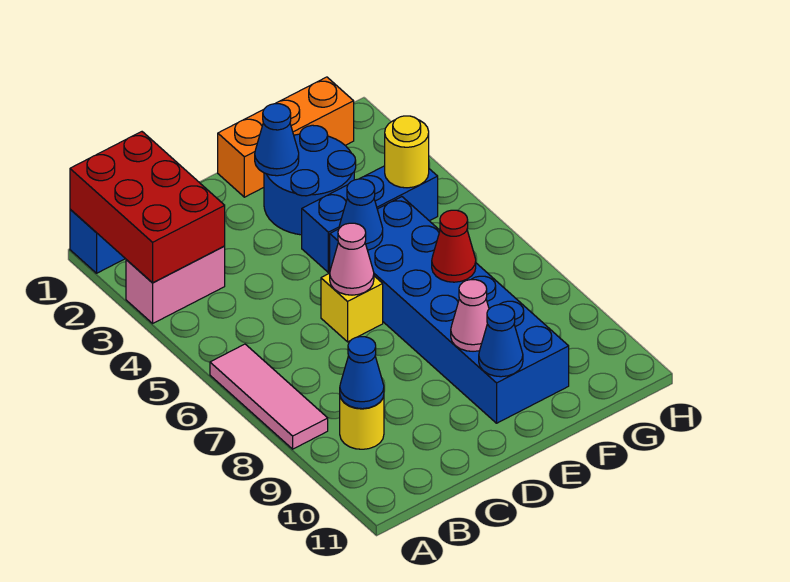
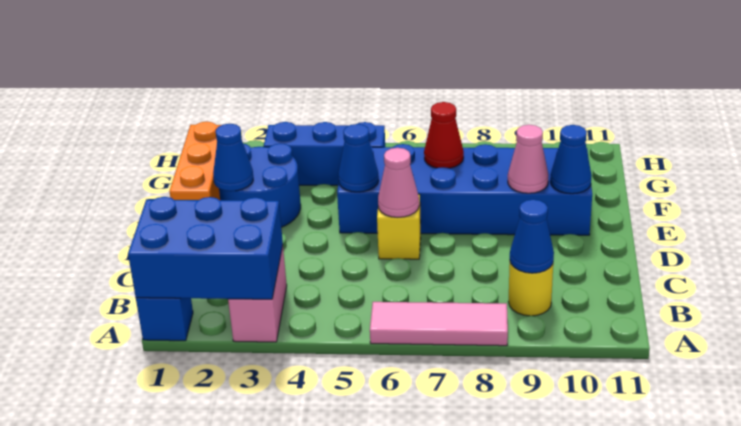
red brick A1:B3 level 2 -> blue brick A1:B3 level 2
blue brick E4:G4 level 1 -> blue brick G3:G5 level 1
yellow round brick G4 level 2 -> none

